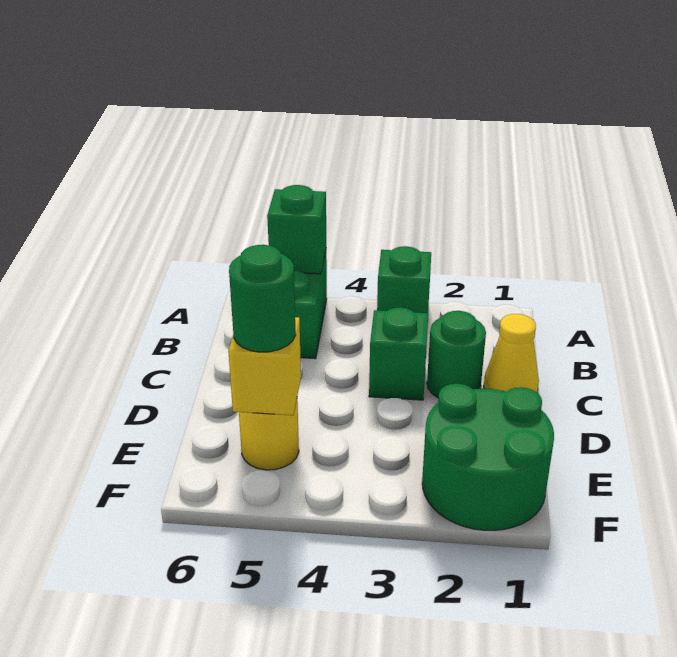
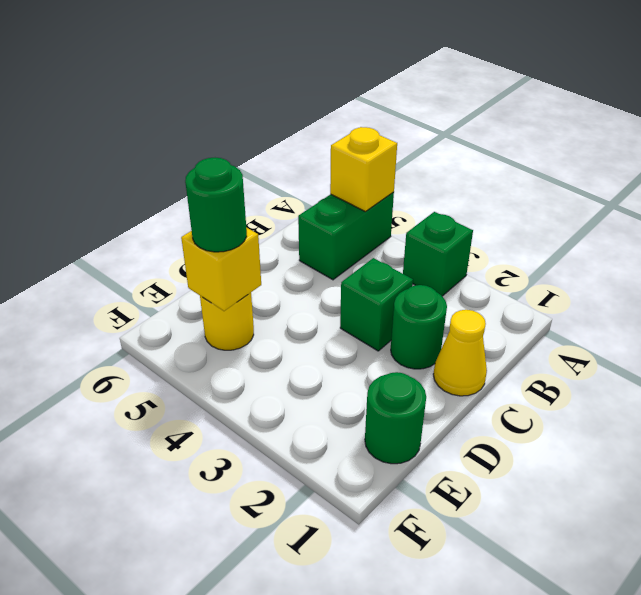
green brick A5 level 2 -> yellow brick A5 level 2
green round brick E1:F2 level 1 -> green round brick E1 level 1

